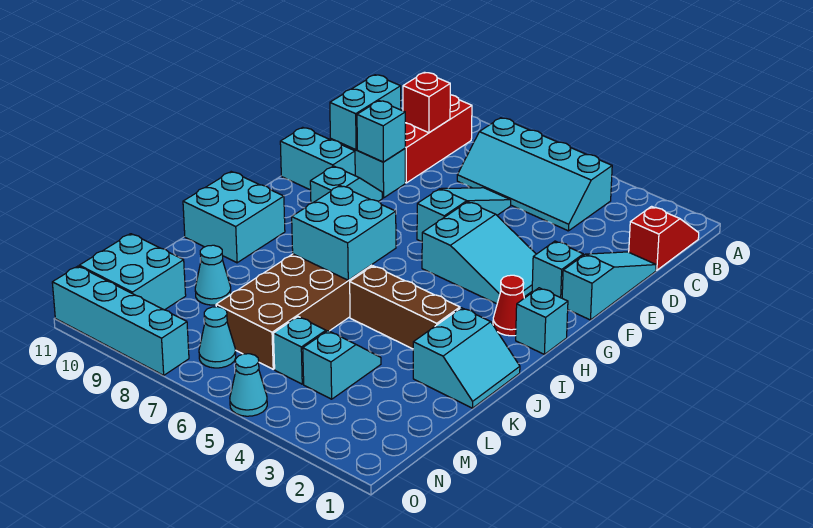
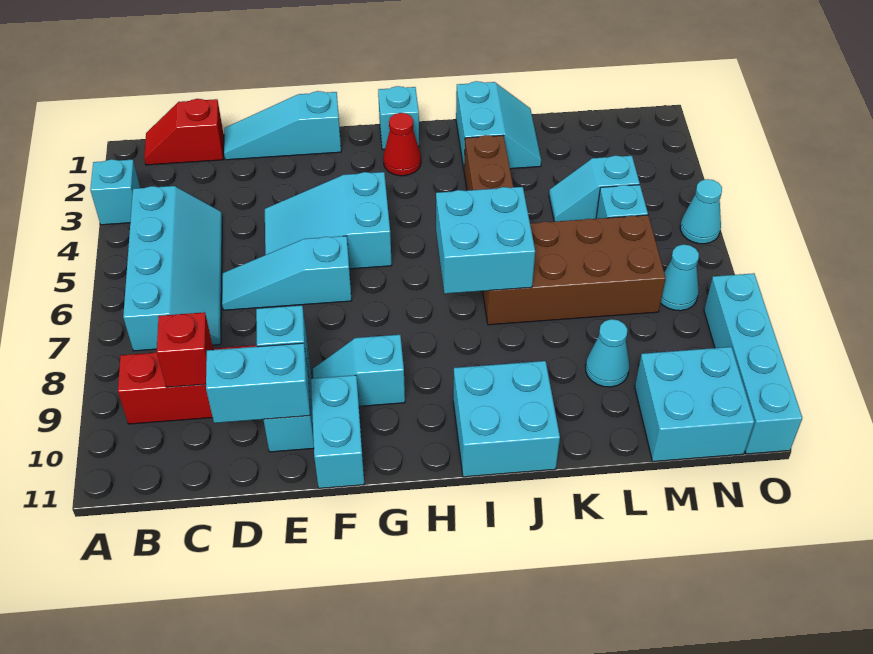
cyan brick F2 level 1 -> cyan brick A3 level 1
cyan slope F3:G5 level 1 top 5 -> cyan slope E4:G5 level 1 top G
cyan slope J1:K2 level 1 top 2 -> cyan slope J1:K2 level 1 top J

